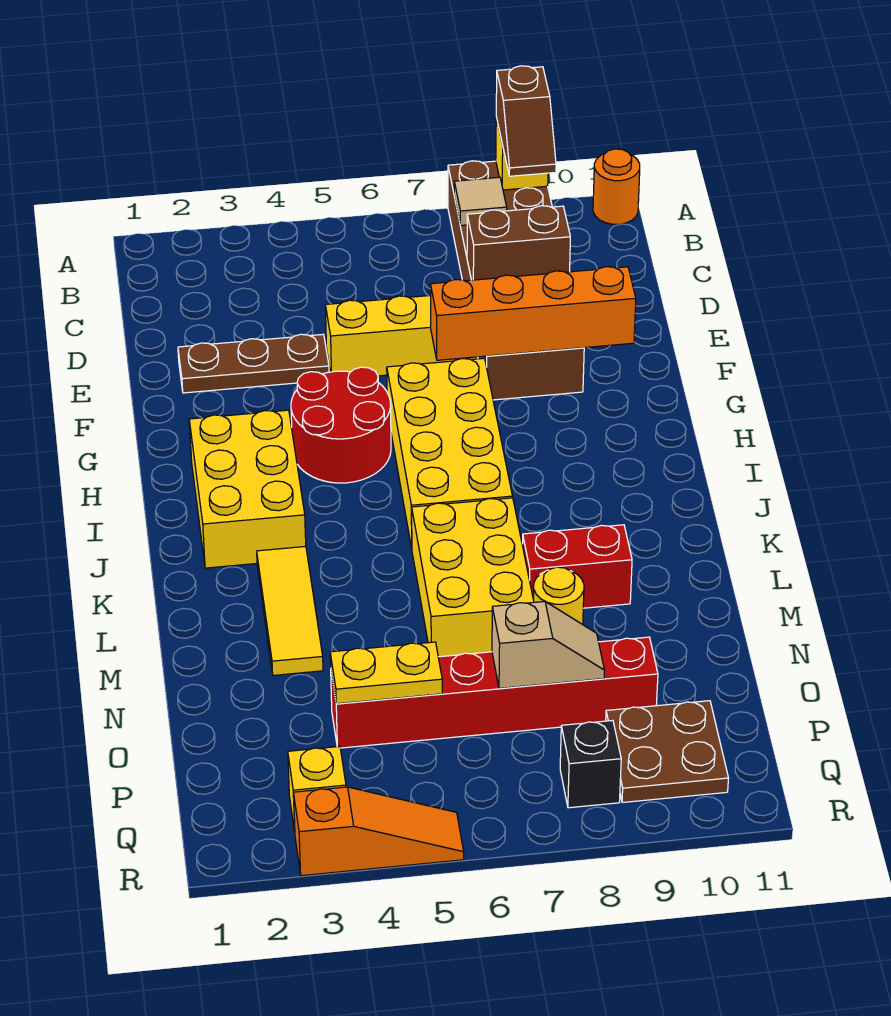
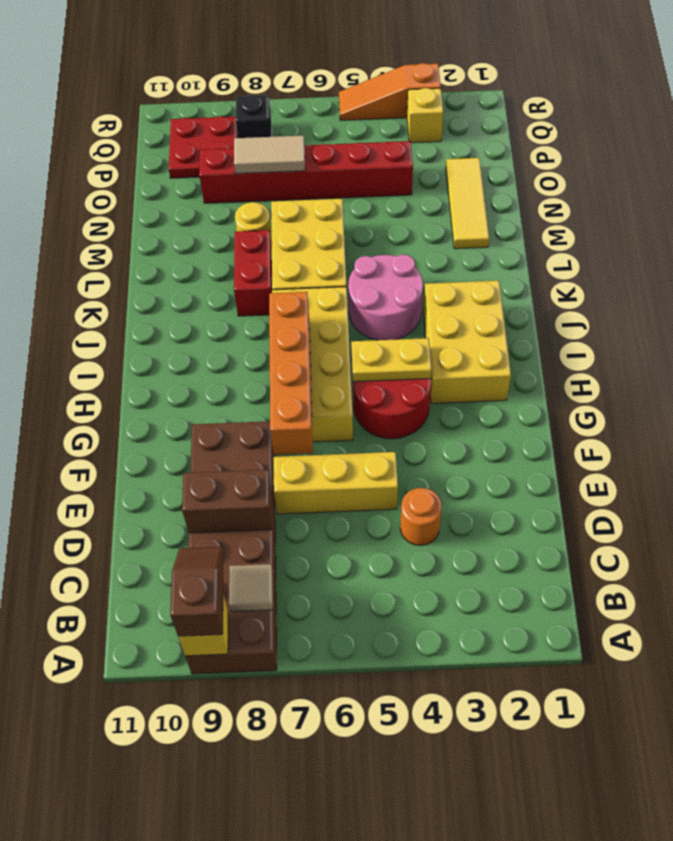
orange round brick A11 level 1 -> orange round brick D4 level 1
brown plate E2:E4 level 1 -> none
orange brick F7:F10 level 2 -> orange brick F7:I7 level 2
none -> pink round brick J4:K5 level 1
yellow tile K3:M3 level 1 -> yellow tile M2:O2 level 1
red brick L8:L9 level 1 -> red brick K8:L8 level 1
yellow plate O4:O5 level 2 -> yellow plate H4:H5 level 2
tan slope O7:O8 level 2 top 7 -> tan tile O7:O8 level 2
brown plate P9:Q10 level 1 -> red plate P9:Q10 level 1

